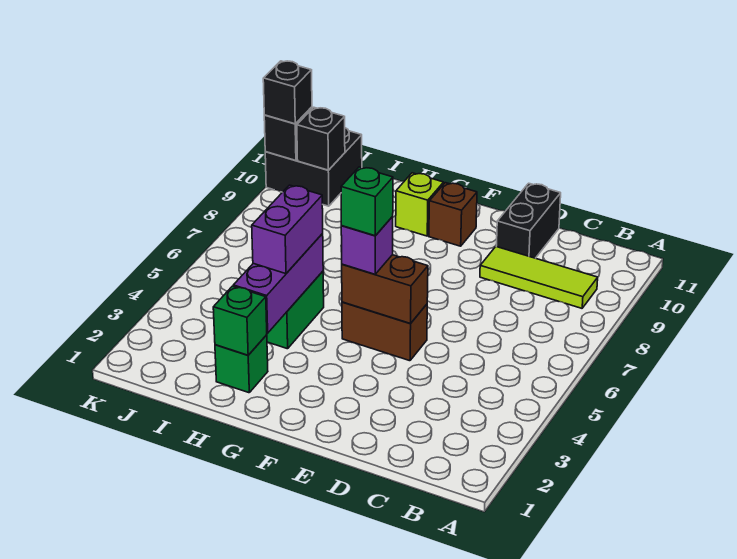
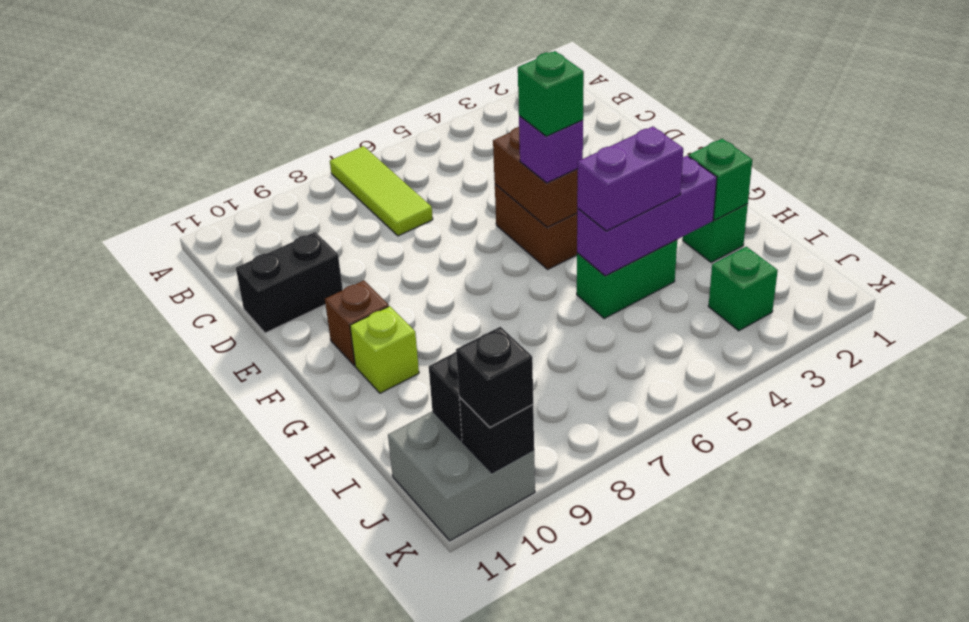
lime tile B9:D9 level 1 -> lime tile A7:C7 level 1
none -> green brick J3 level 1
black brick J10:K11 level 1 -> grey brick J10:K11 level 1

